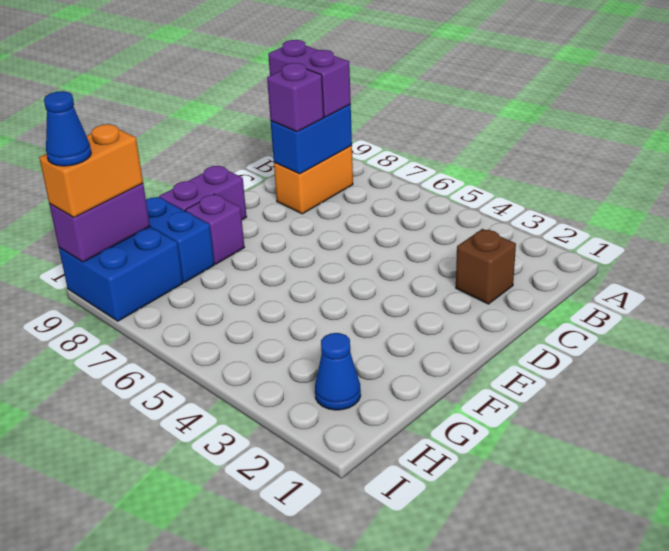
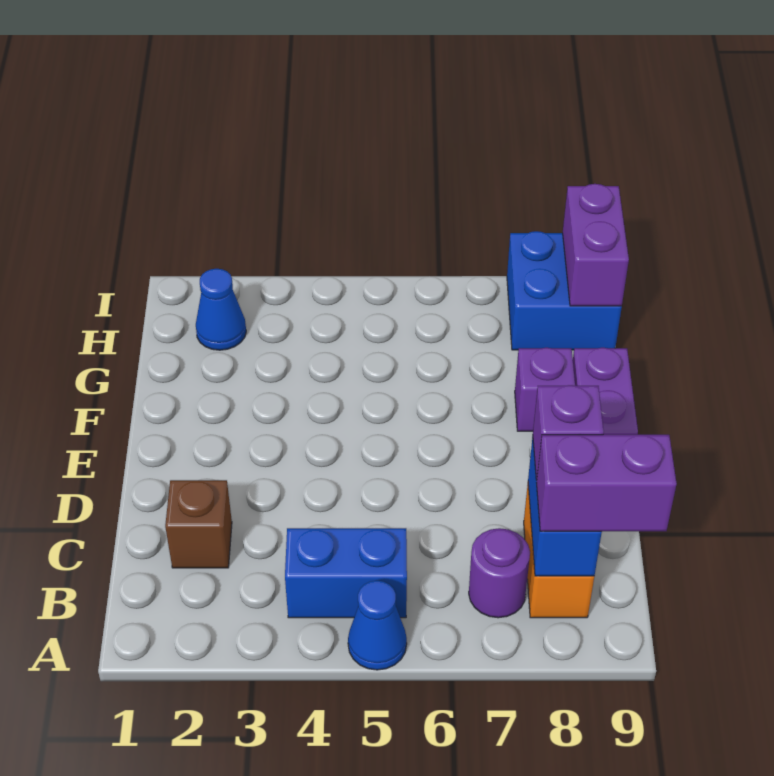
none -> purple round brick B7 level 1
blue brick G8:G9 level 1 -> blue brick B4:B5 level 1
orange brick H9:I9 level 3 -> none
blue cone I9 level 4 -> blue cone A5 level 1

